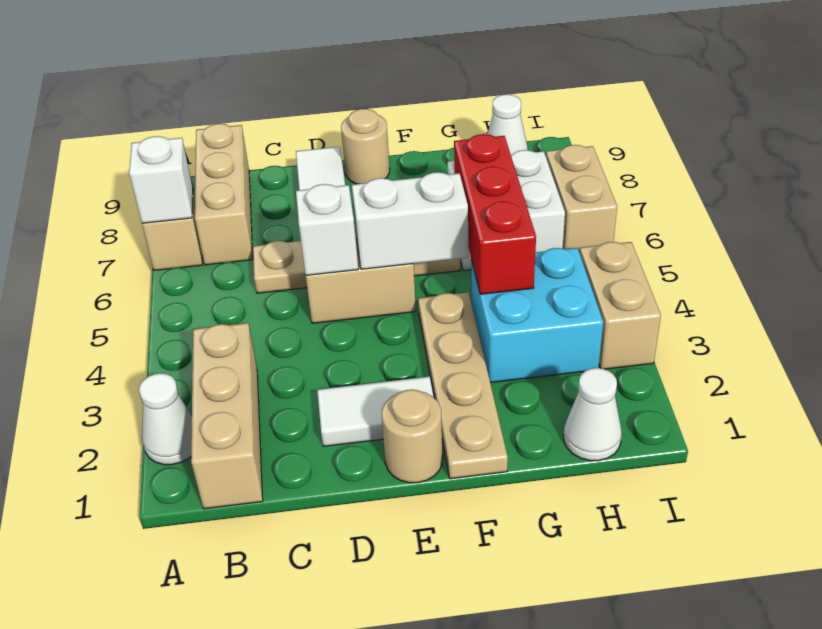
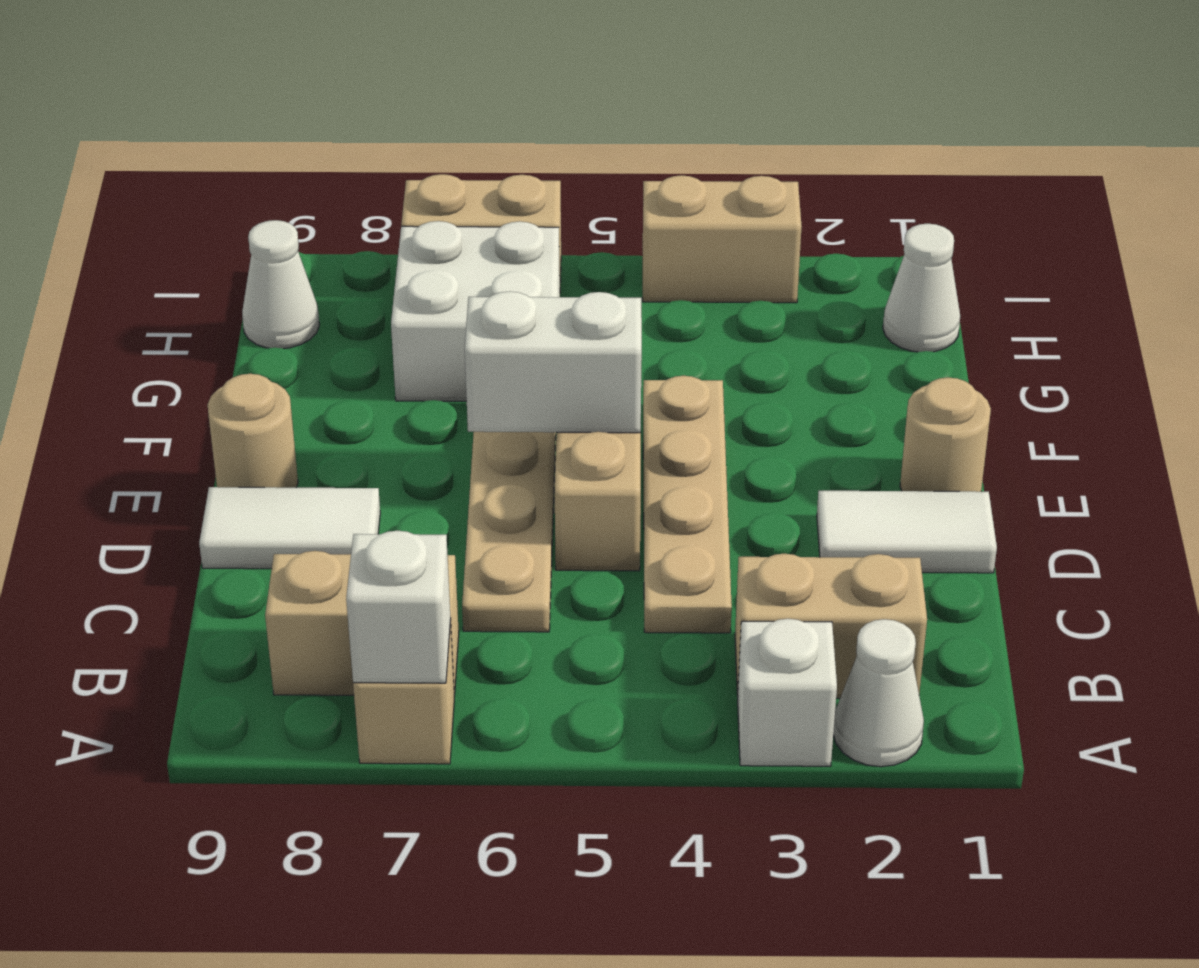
tan brick B1:B3 level 1 -> tan brick B2:B3 level 1
tan brick B7:B9 level 1 -> tan brick B7:B8 level 1
white tile D2:E2 level 1 -> white tile D1:D2 level 1
white brick D5 level 2 -> white brick A3 level 1
white brick E5:F5 level 2 -> white brick E5:E6 level 2
tan plate F1:F4 level 1 -> tan plate C4:F4 level 1
cyan brick G3:H4 level 1 -> none
red brick G4:G6 level 2 -> none

